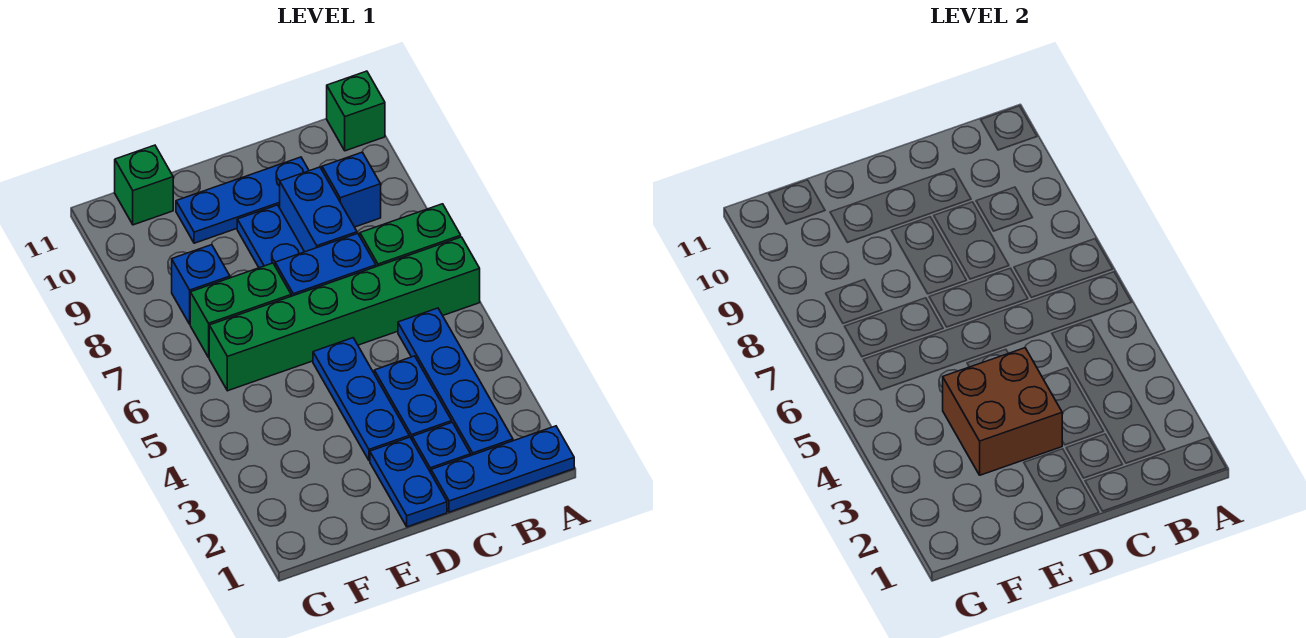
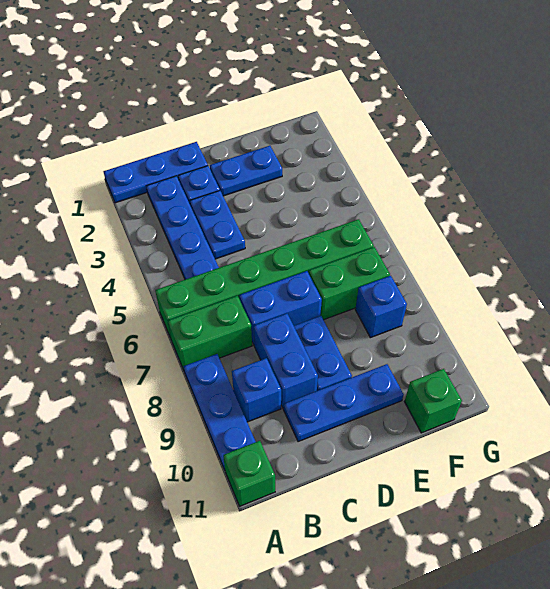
blue plate D1:D2 level 1 -> blue plate D2:E2 level 1
blue plate D3:D5 level 1 -> blue plate A8:A10 level 1
brown brick D3:E4 level 2 -> none

